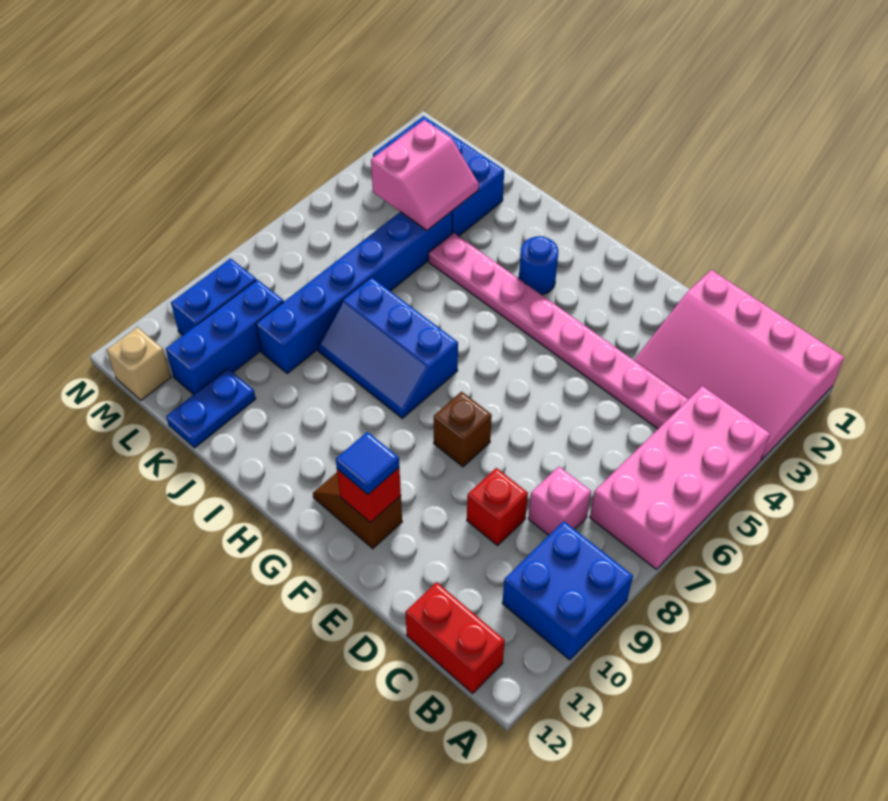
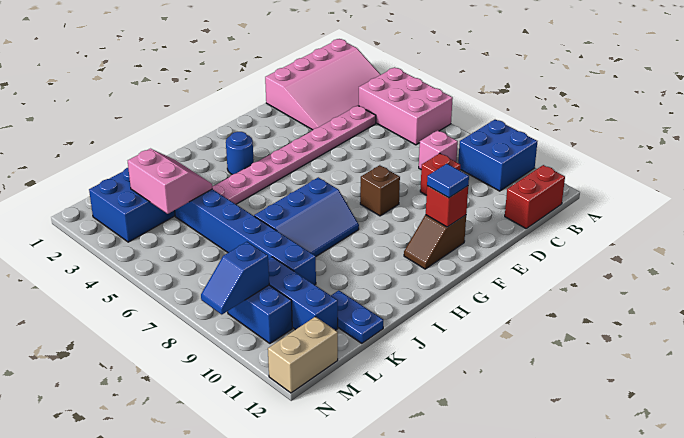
pink brick A4:B7 level 1 -> pink brick A4:B6 level 1
none -> blue slope M9:N9 level 2 top M
tan brick M12 level 1 -> tan brick M12:N12 level 1

